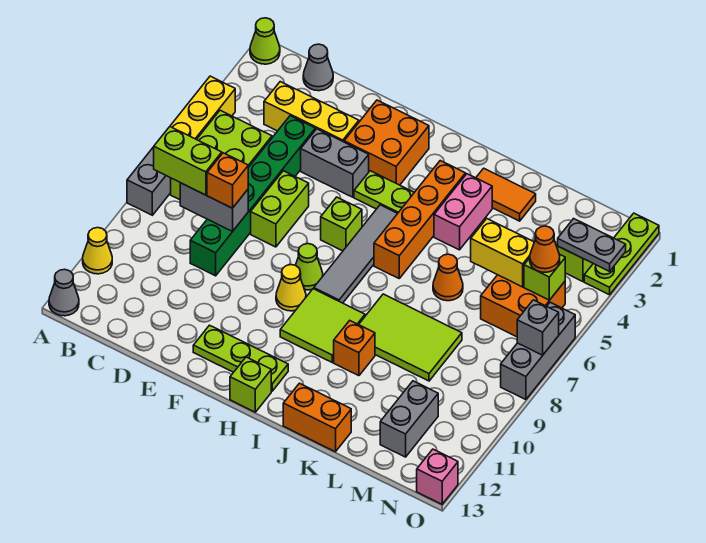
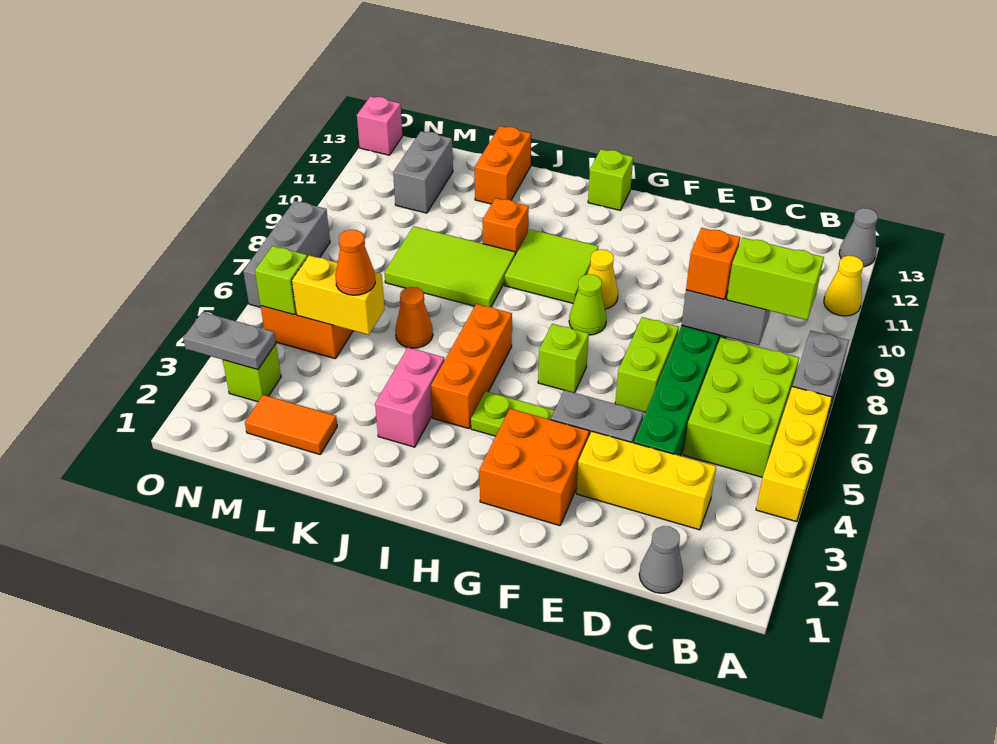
lime cone A1 level 1 -> none
lime plate F12:H12 level 1 -> none
grey tile H5:H8 level 1 -> none
orange brick I3:I6 level 1 -> orange brick I4:I6 level 1
orange tile J2:K2 level 1 -> orange tile L2:M2 level 1
orange brick J13:K13 level 1 -> orange brick K12:K13 level 1
orange cone N5 level 3 -> orange cone L5 level 3
lime plate O1:O3 level 1 -> none
grey brick O7 level 2 -> none

